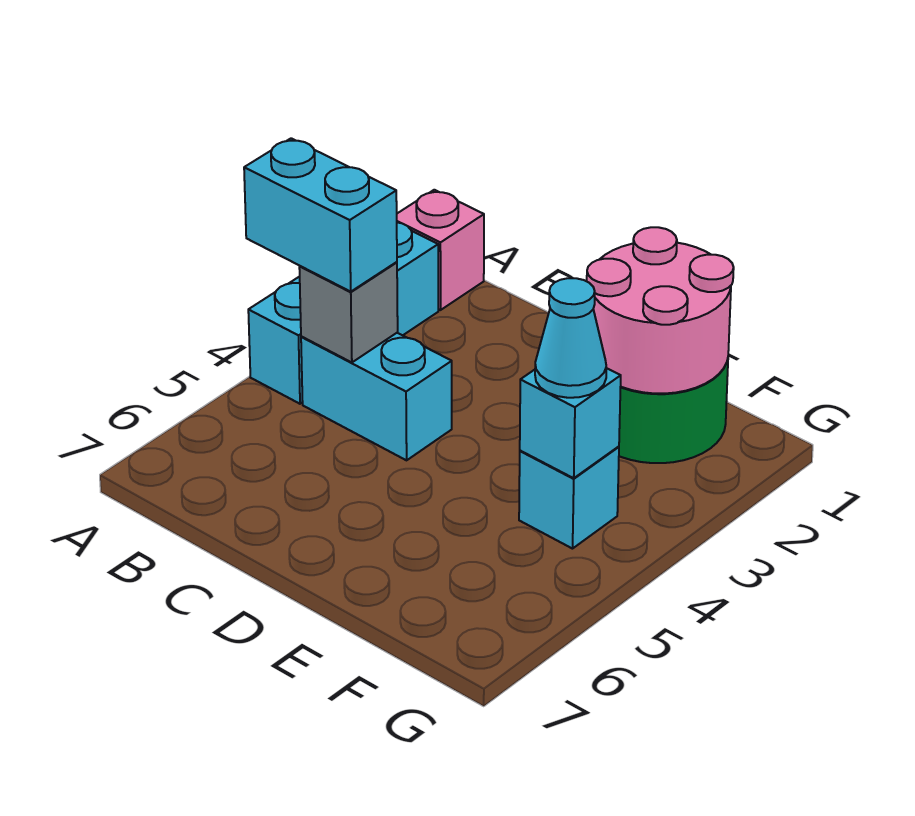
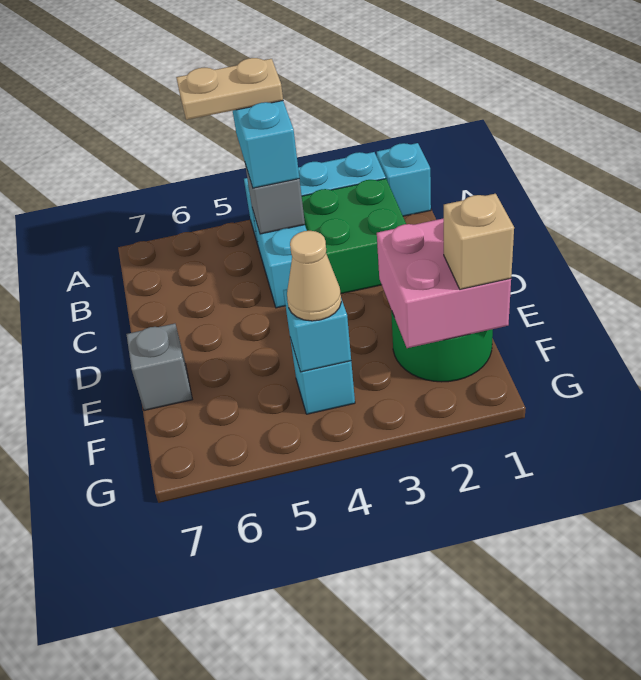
pink brick A1 level 1 -> cyan brick A1 level 1
none -> tan plate A4:A5 level 4
none -> green brick B2:C3 level 1
pink round brick E1:F2 level 2 -> pink brick E1:F2 level 2
none -> grey brick E7 level 1
none -> tan brick F1 level 3
cyan cone F4 level 3 -> tan cone F4 level 3

